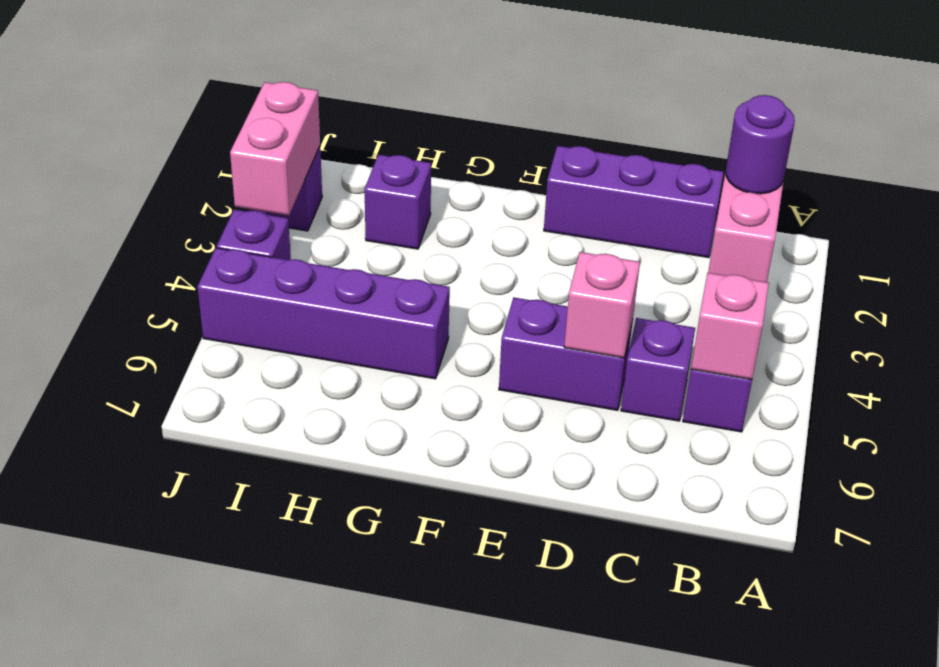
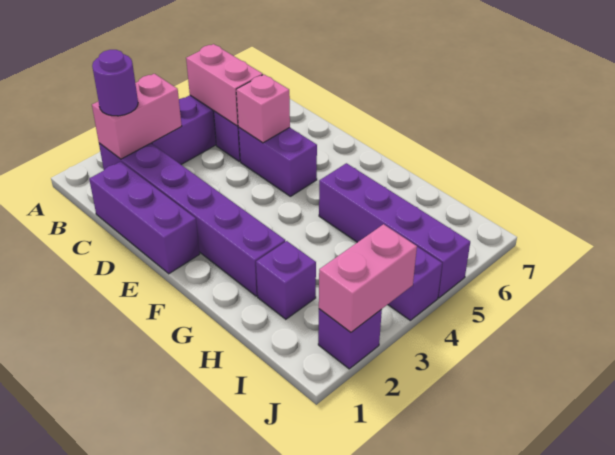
none -> purple brick B2:G2 level 1
pink brick B5 level 2 -> pink brick B5:C5 level 2

